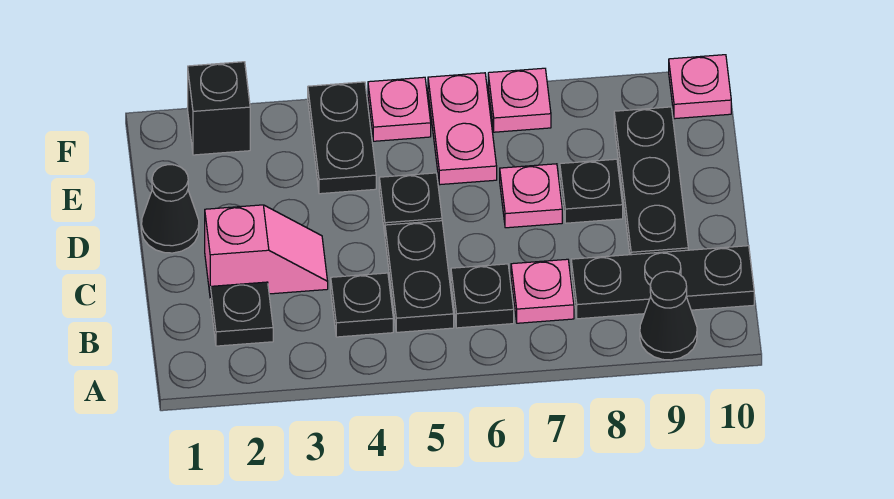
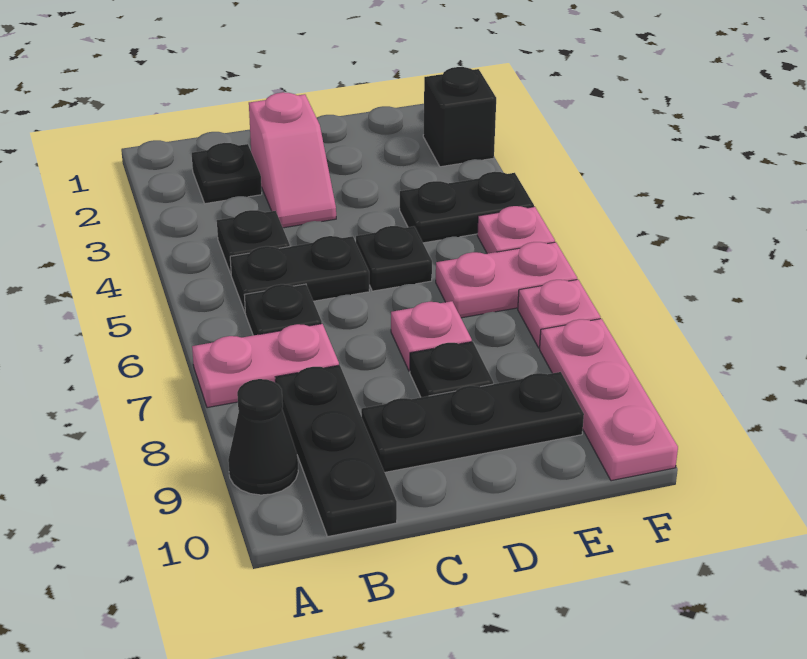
pink plate B7 level 1 -> pink plate A7:B7 level 1
black cone D1 level 1 -> none
pink plate F10 level 1 -> pink plate F8:F10 level 1

